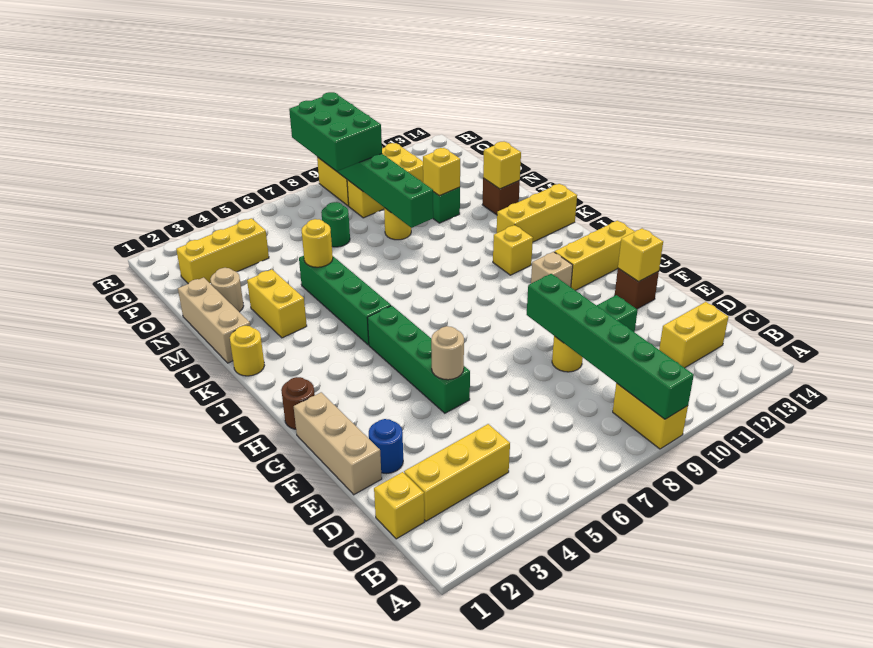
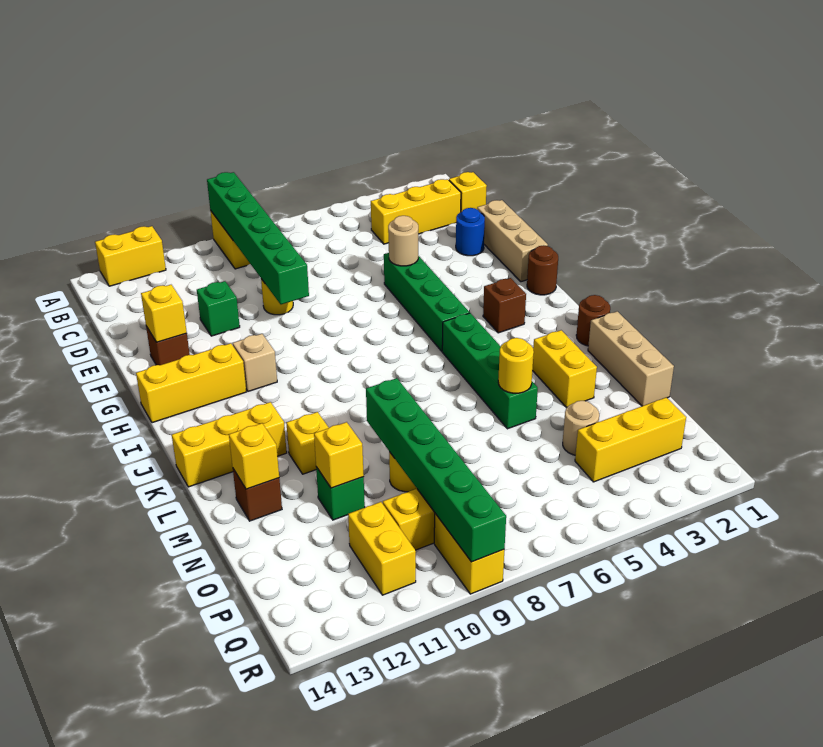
yellow brick C12:C13 level 1 -> yellow brick A12:A13 level 1
none -> brown brick I3 level 1
yellow brick J11 level 1 -> yellow brick L11 level 1
yellow round brick K1 level 1 -> brown round brick K1 level 1
tan round brick N2 level 1 -> tan round brick O4 level 1
green round brick O7 level 1 -> none
green brick P8:R9 level 3 -> none

